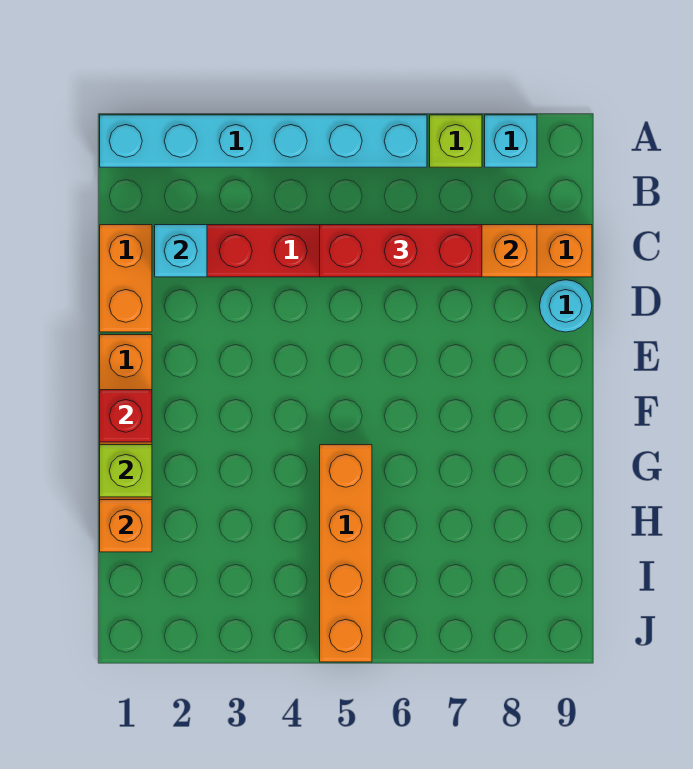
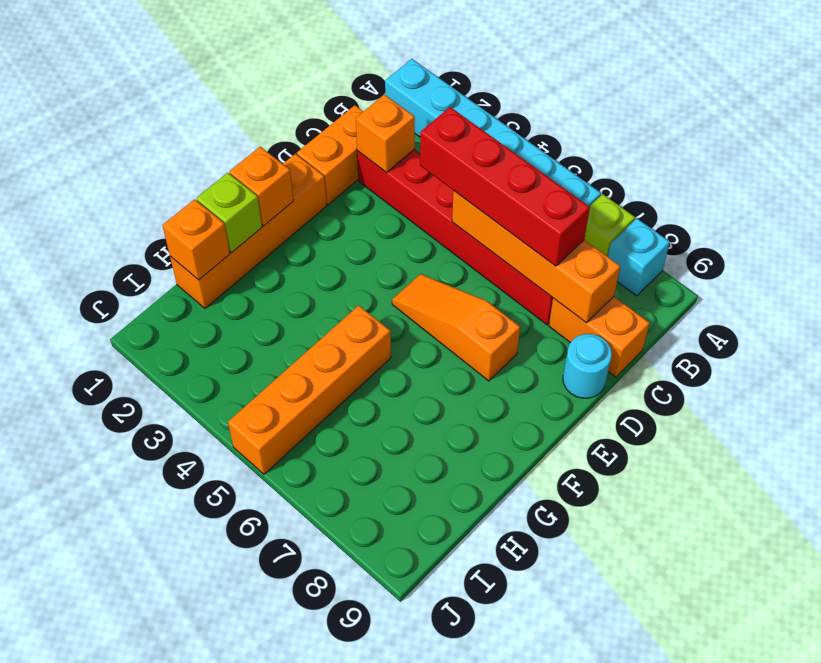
cyan brick C2 level 2 -> orange brick C2 level 2
red brick C5:C7 level 3 -> red brick C4:C7 level 3
none -> orange slope E5:E7 level 1 top 7
red brick F1 level 2 -> orange brick F1 level 2

